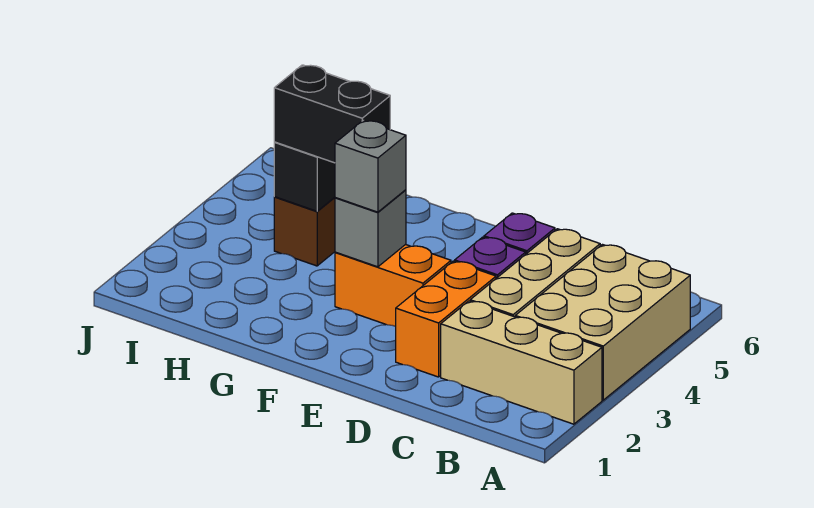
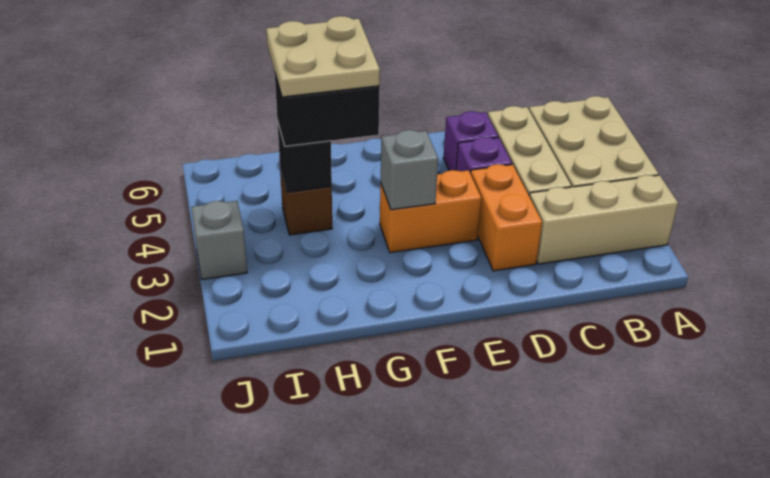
grey brick F3 level 3 -> grey brick J3 level 1
none -> tan plate G4:H5 level 4

